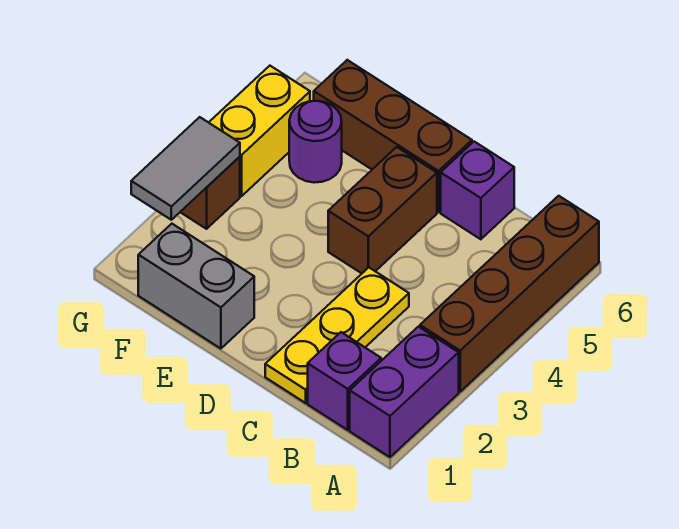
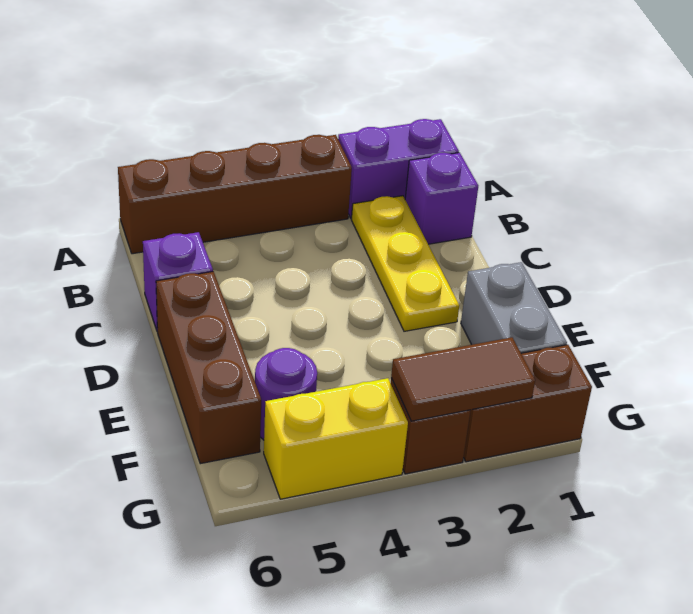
yellow plate C1:C3 level 1 -> yellow plate B2:D2 level 1
brown brick D4:D5 level 1 -> brown brick G1:G2 level 1
grey tile G2:G3 level 2 -> brown tile G2:G3 level 2

